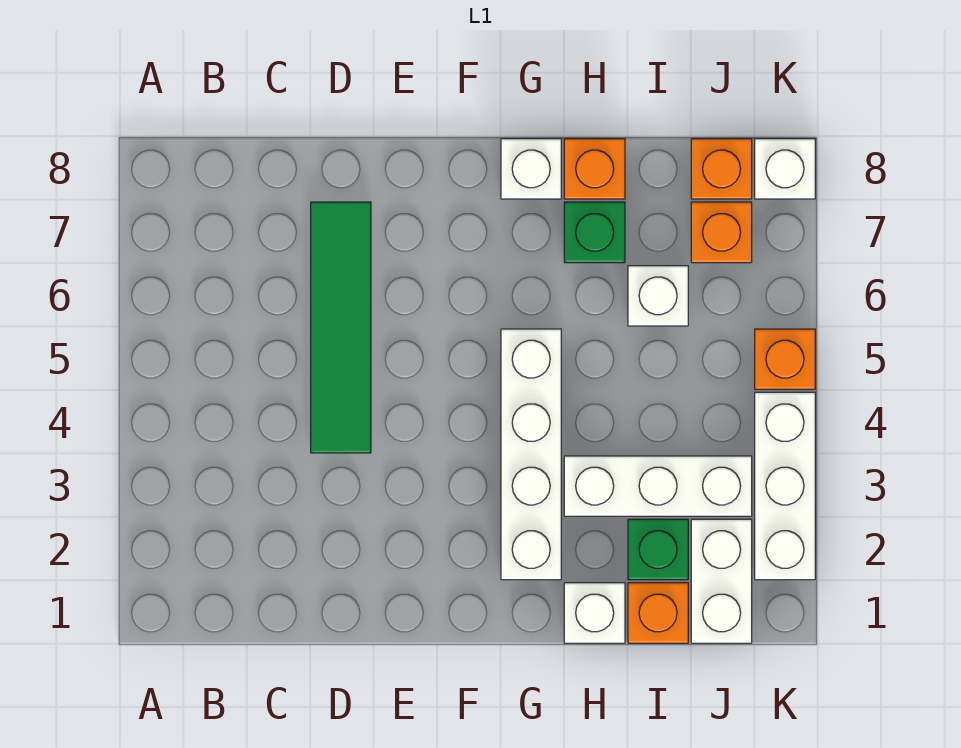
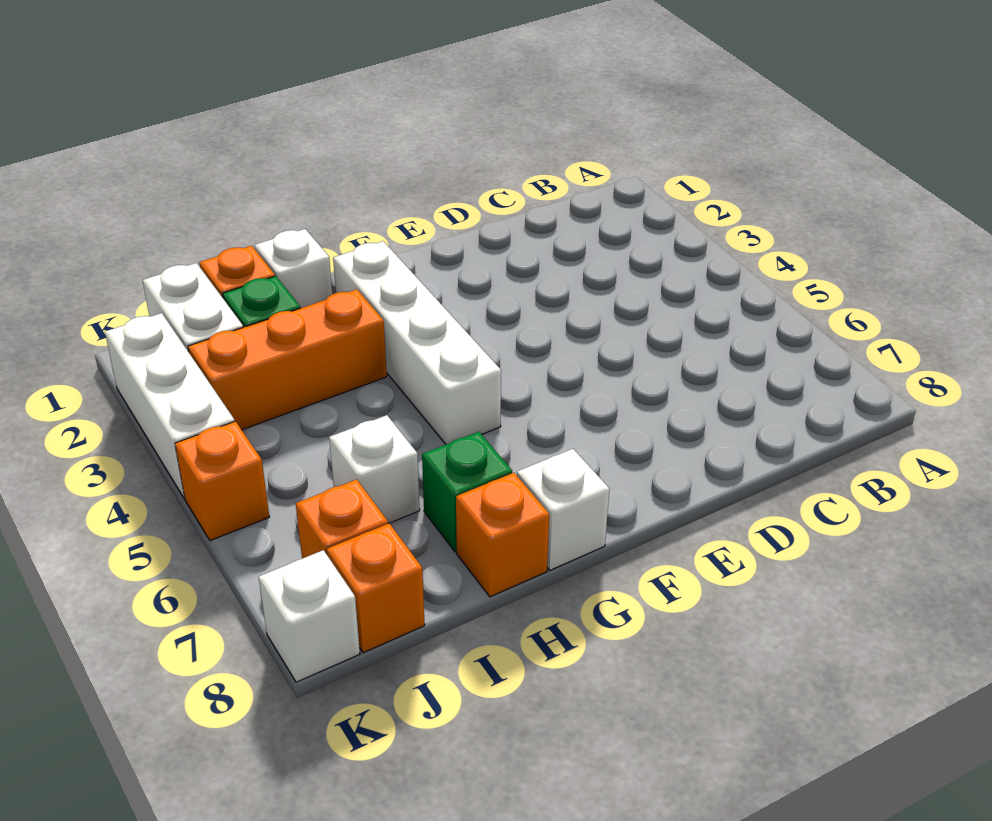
green tile D4:D7 level 1 -> none
white brick H3:J3 level 1 -> orange brick H3:J3 level 1

